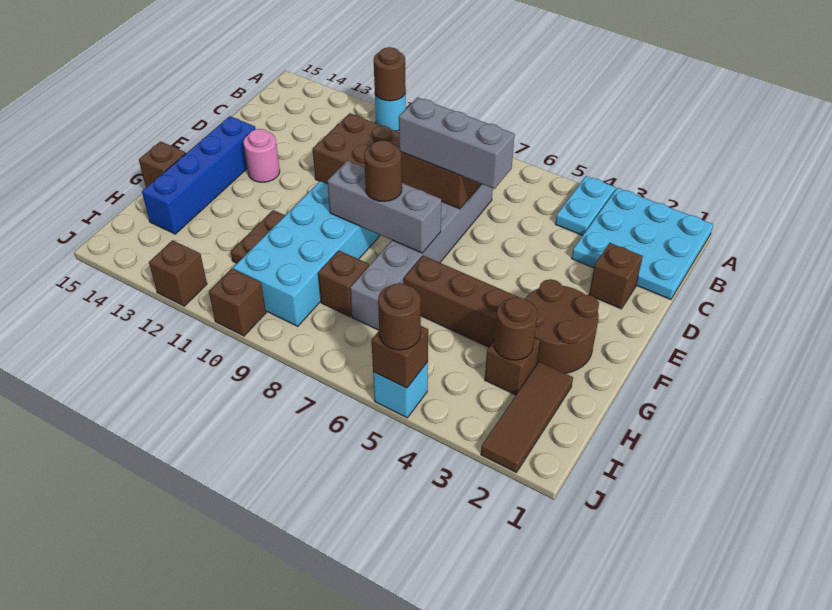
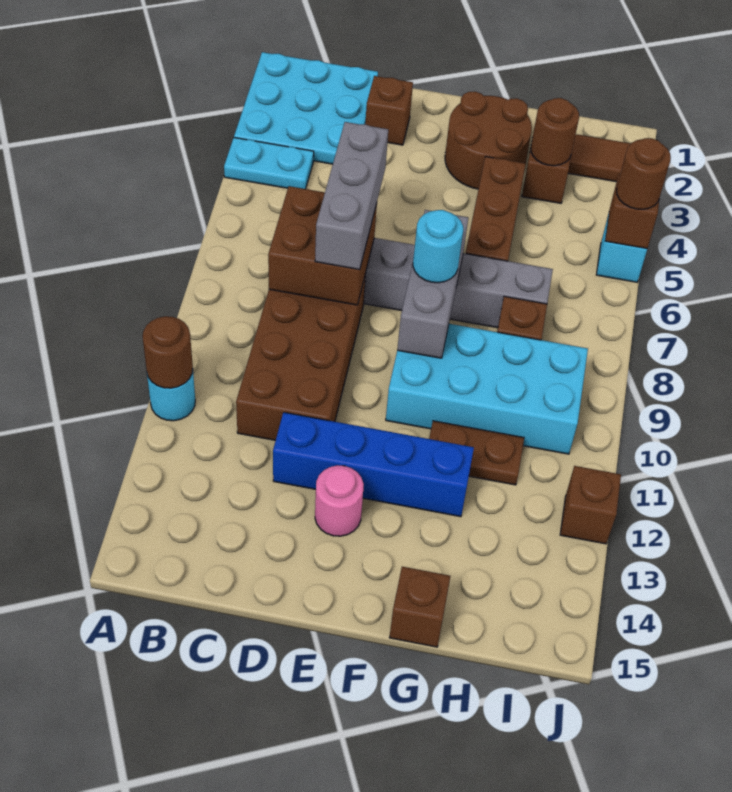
blue brick E14:H14 level 1 -> blue brick D12:G12 level 1
brown round brick F8 level 3 -> cyan round brick F8 level 3
brown brick J10 level 1 -> none

